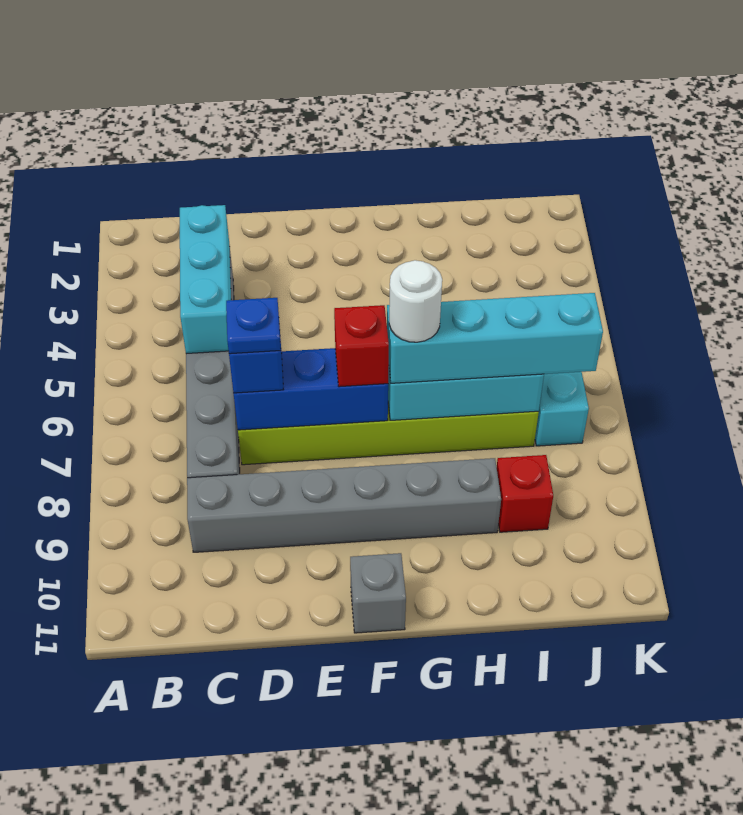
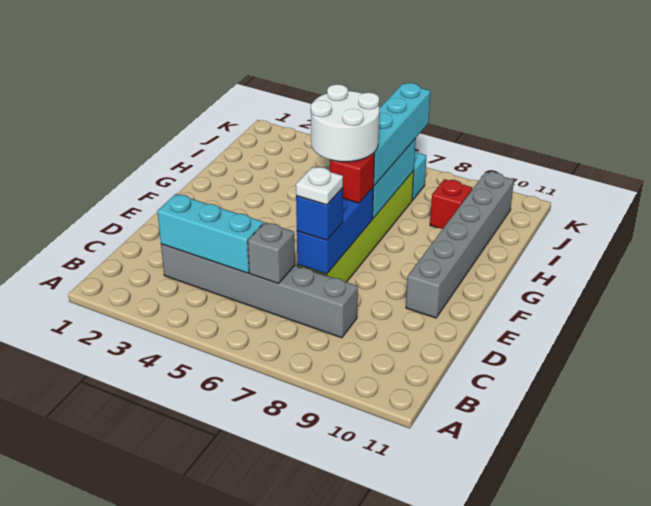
grey brick C9:H9 level 1 -> grey brick E10:J10 level 1
blue plate D7 level 4 -> white plate D7 level 4
grey brick F11 level 1 -> grey brick C6 level 2
white round brick G7 level 4 -> white round brick F6:G7 level 4

